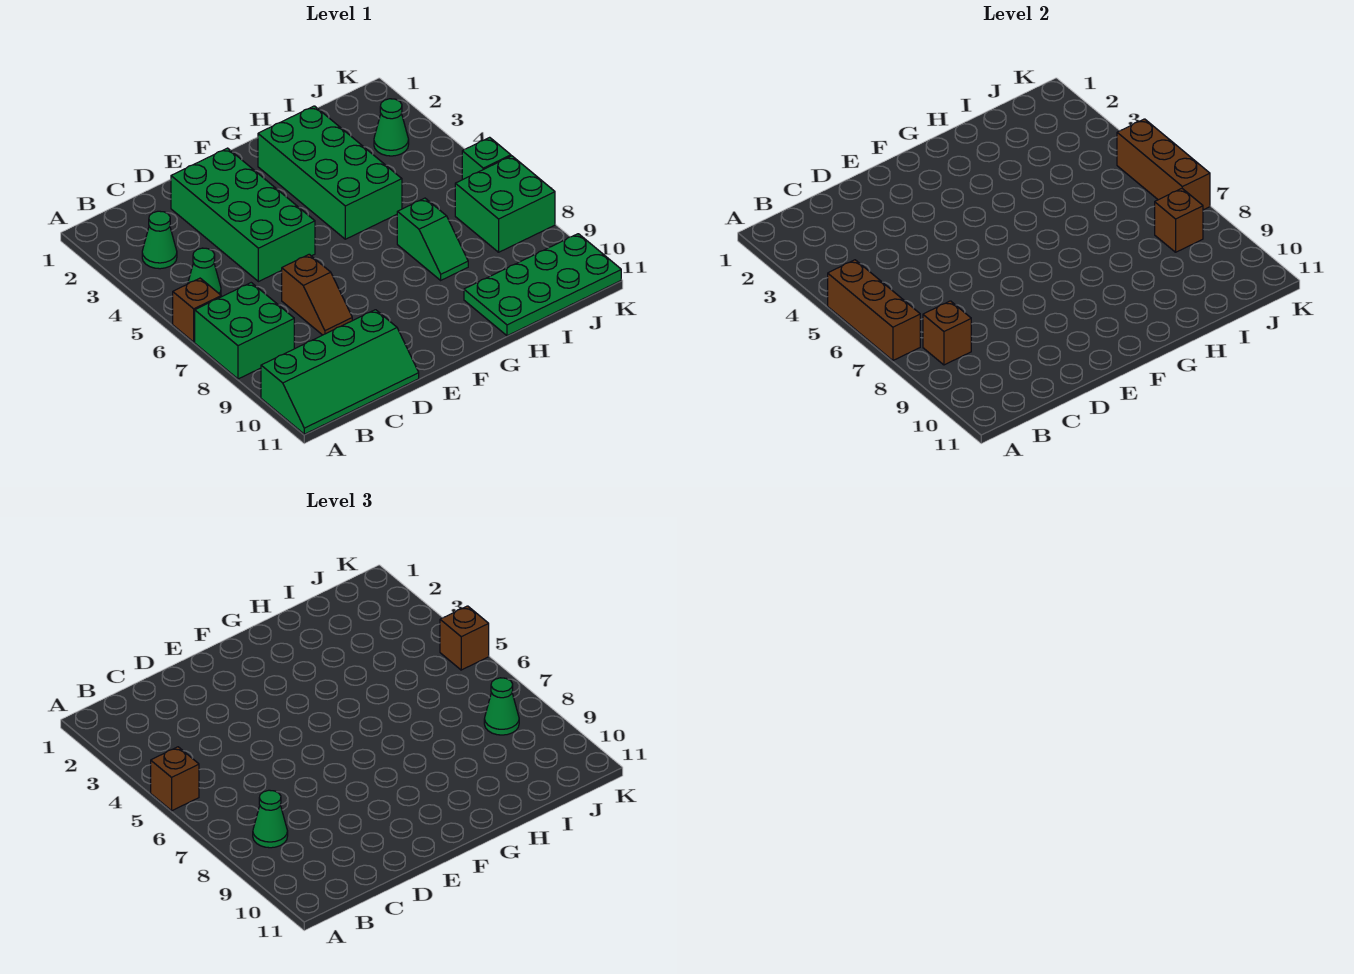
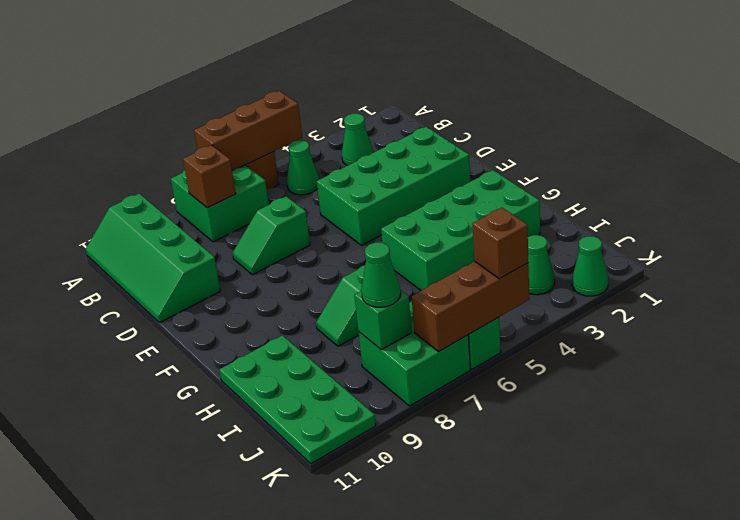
brown brick A5 level 3 -> none
green cone B8 level 3 -> green cone K2 level 1
brown slope D7:D8 level 1 top 7 -> green slope D7:D8 level 1 top 7
brown brick J8 level 2 -> green brick J8 level 2

